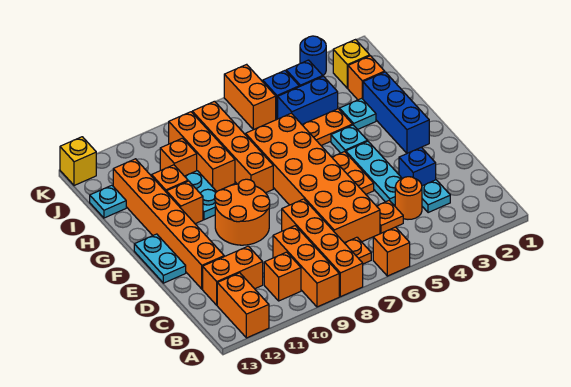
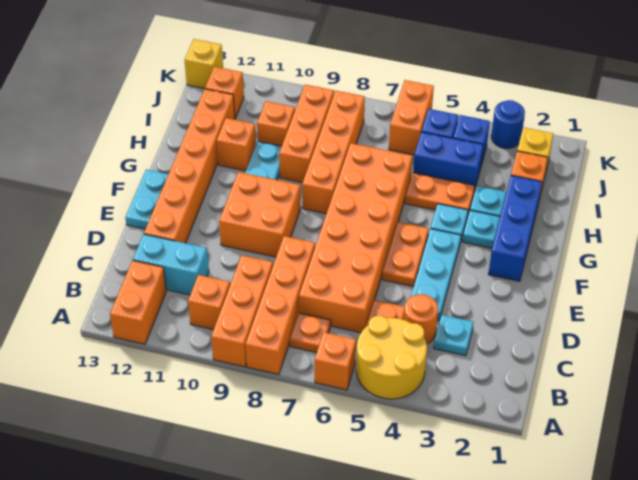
none -> yellow round brick A4:B5 level 1
orange brick C11:C12 level 1 -> cyan brick C11:C12 level 1
blue brick D3 level 1 -> none
orange round brick E9:F10 level 1 -> orange brick E9:F10 level 1
orange brick G11 level 1 -> orange brick J12 level 1
cyan plate I13 level 1 -> cyan plate G3 level 1

